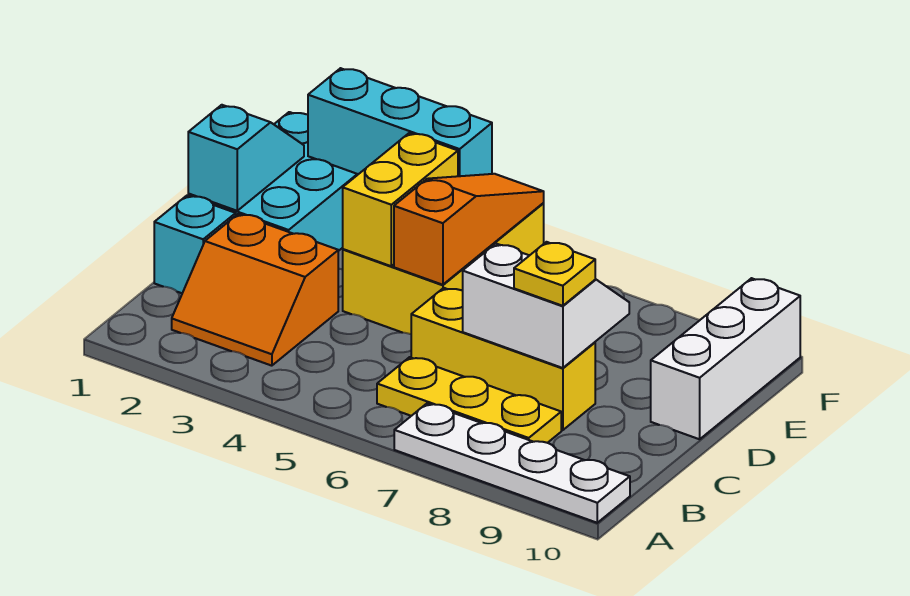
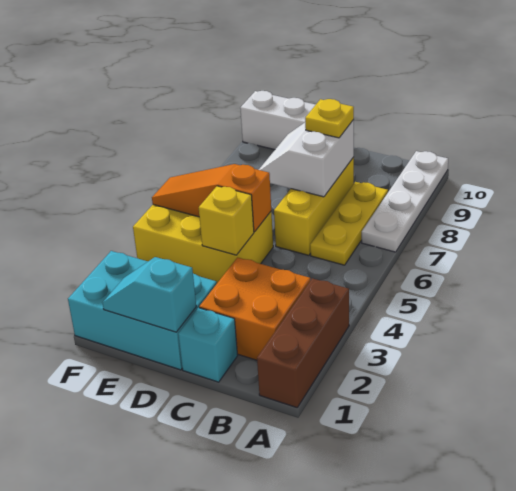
none -> brown brick A1:A3 level 1
orange slope B2:C3 level 1 top C -> orange brick B2:C3 level 1
yellow brick D4:E4 level 2 -> yellow brick D4 level 2
cyan brick F2:F4 level 2 -> none

